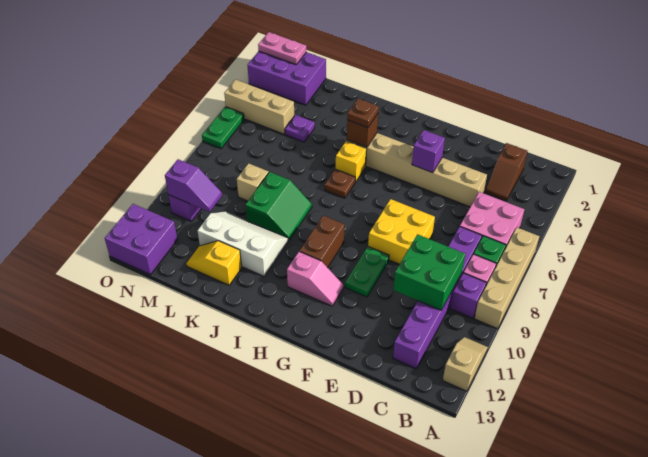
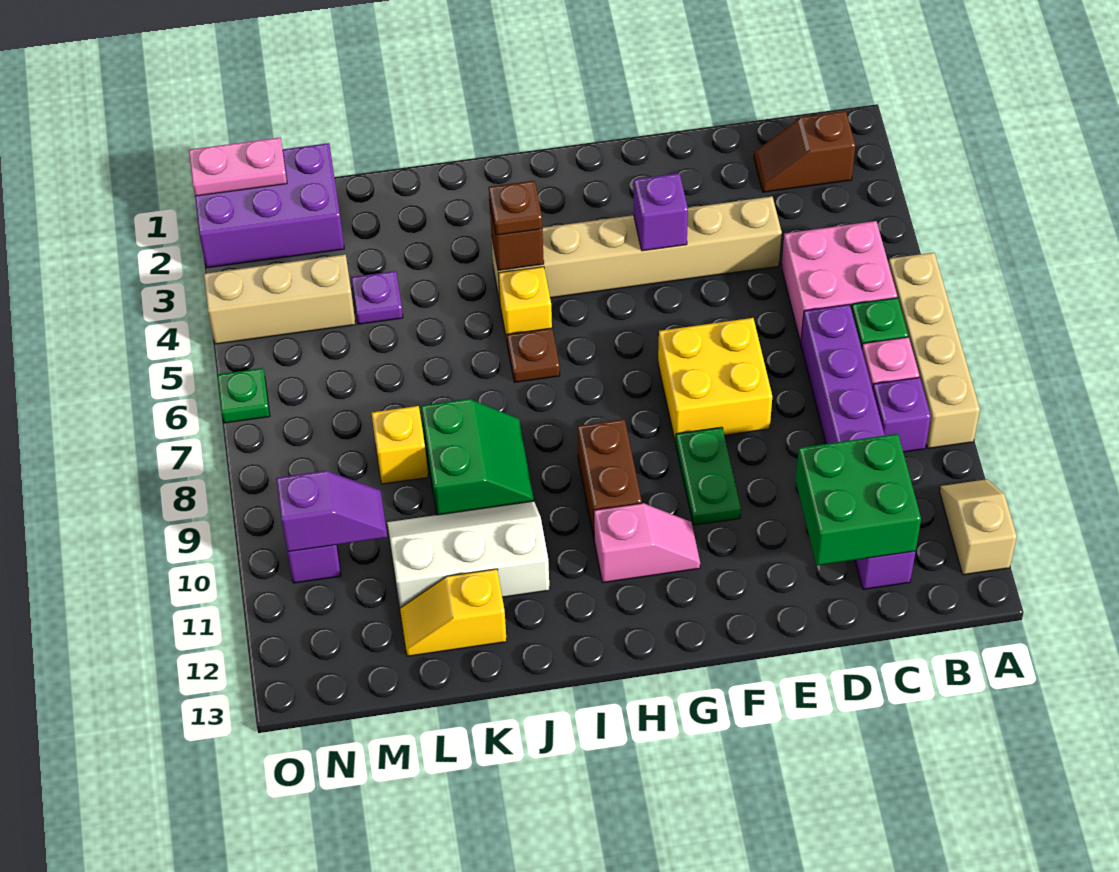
brown slope C2:C3 level 1 top 2 -> brown slope B2:C2 level 1 top B
green brick C9:D10 level 2 -> green brick C11:D12 level 2
tan brick L8 level 1 -> yellow brick L8 level 1
purple brick N12:O13 level 1 -> none
green plate O5:O6 level 1 -> green plate O6 level 1

